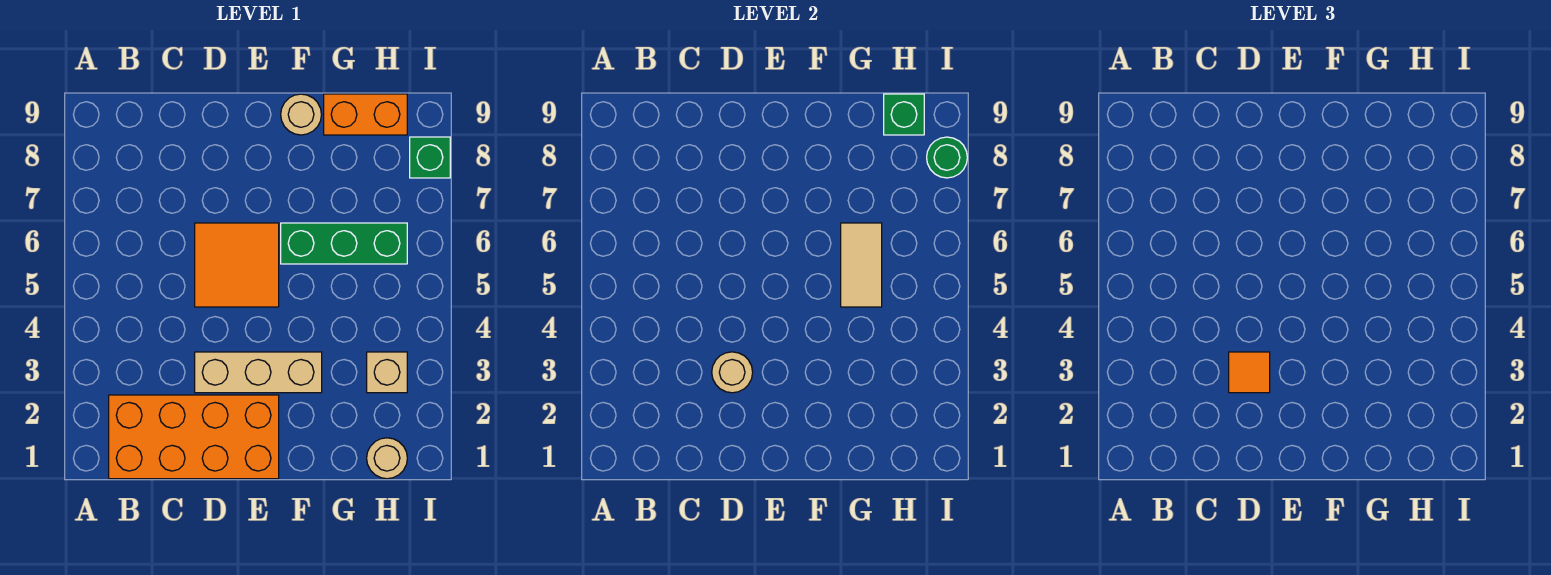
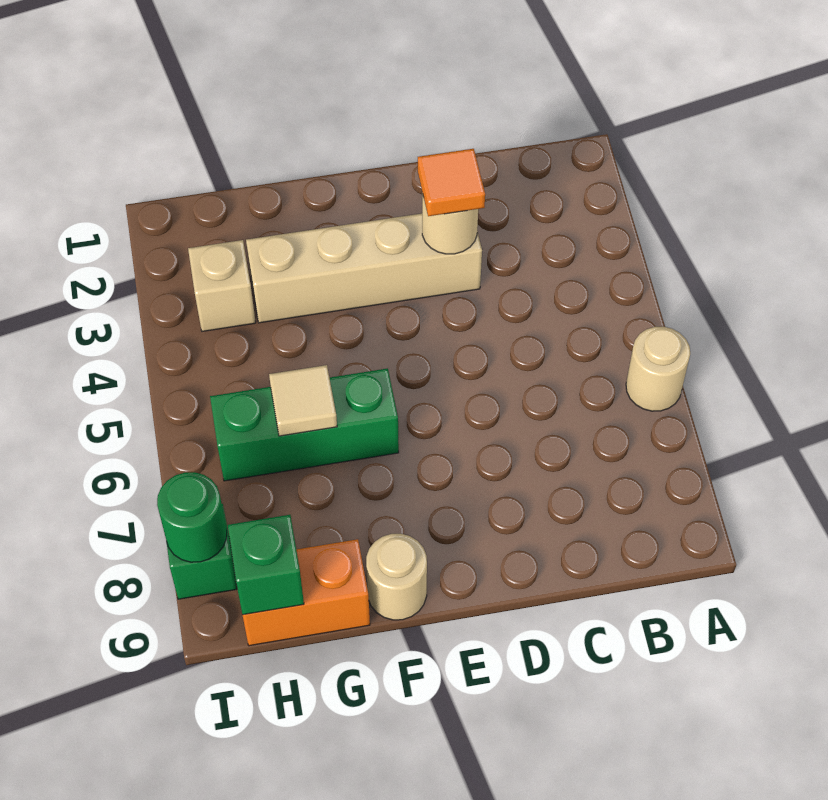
orange brick B1:E2 level 1 -> none
tan brick D3:F3 level 1 -> tan brick D3:G3 level 1
orange tile D5:E6 level 1 -> none
tan tile G5:G6 level 2 -> tan tile G6 level 2
tan round brick H1 level 1 -> tan round brick A6 level 1

